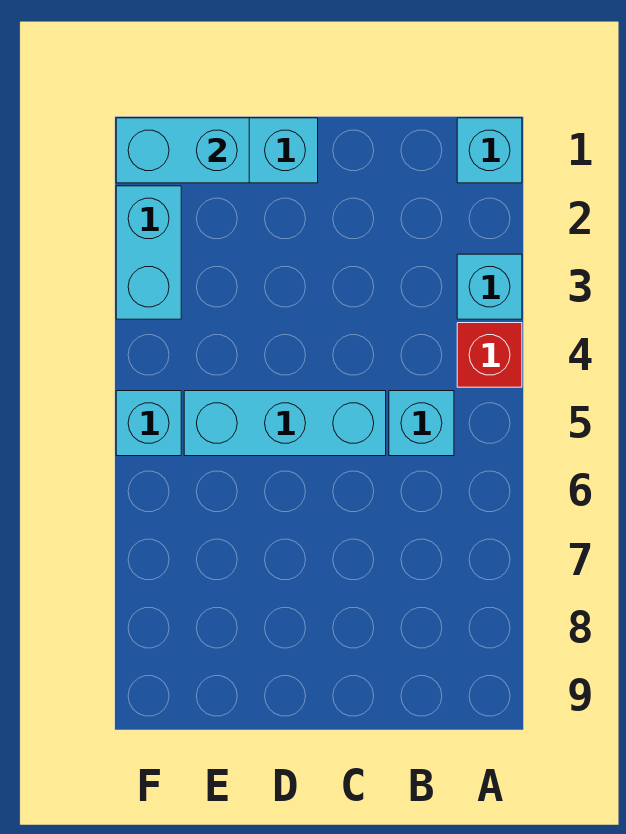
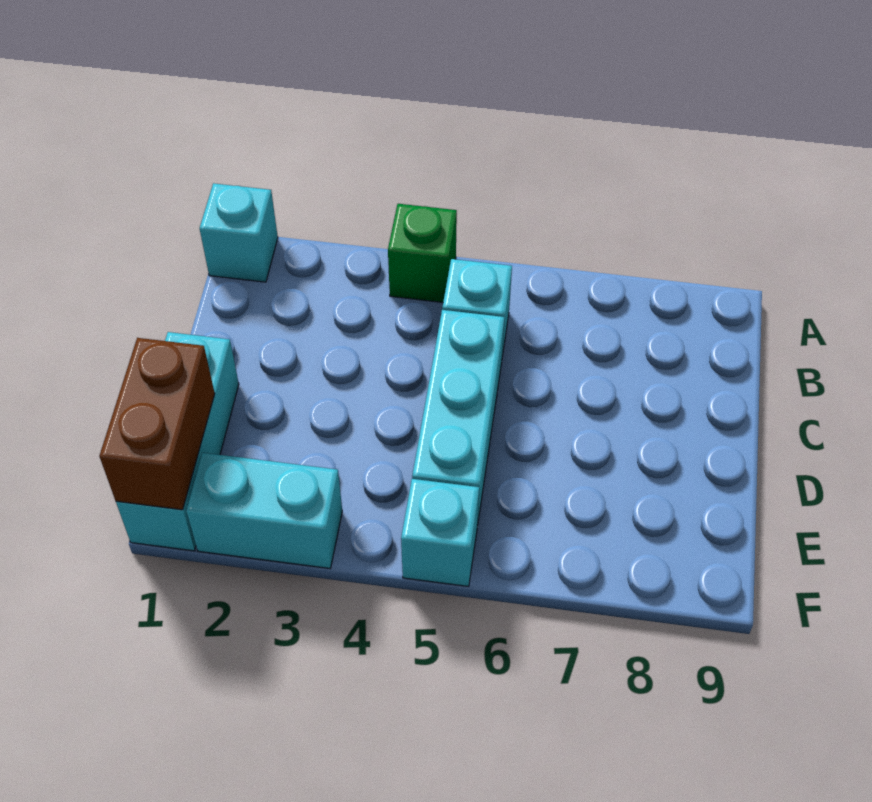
cyan brick A3 level 1 -> none
red brick A4 level 1 -> green brick A4 level 1
cyan brick E1:F1 level 2 -> brown brick E1:F1 level 2

